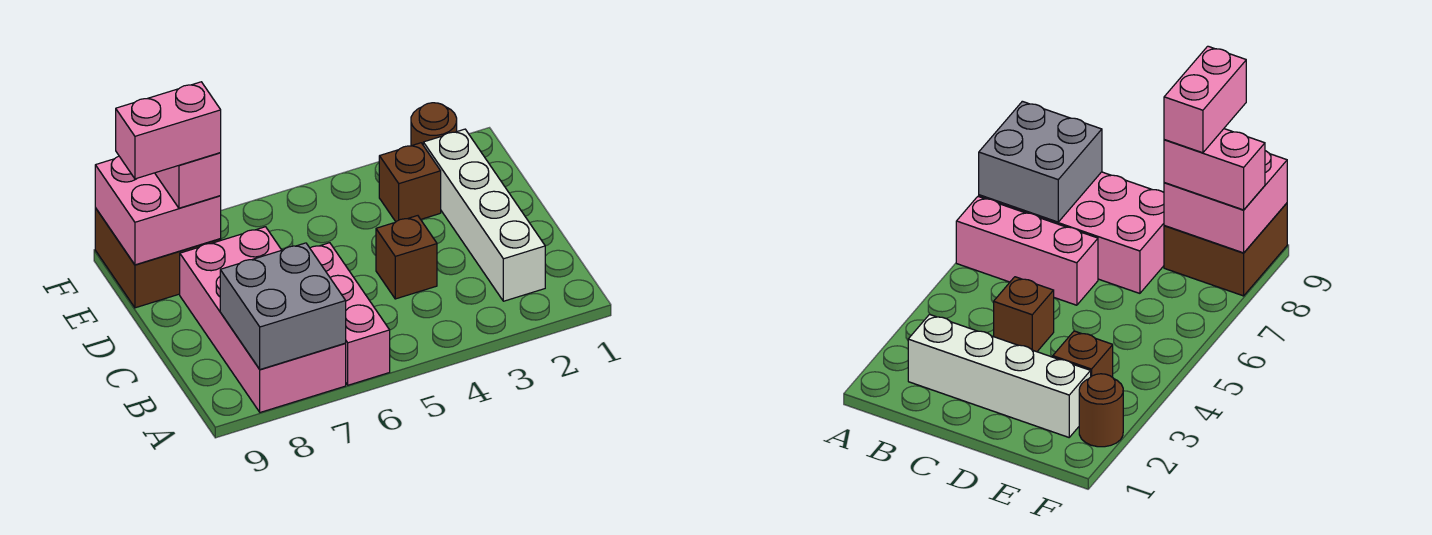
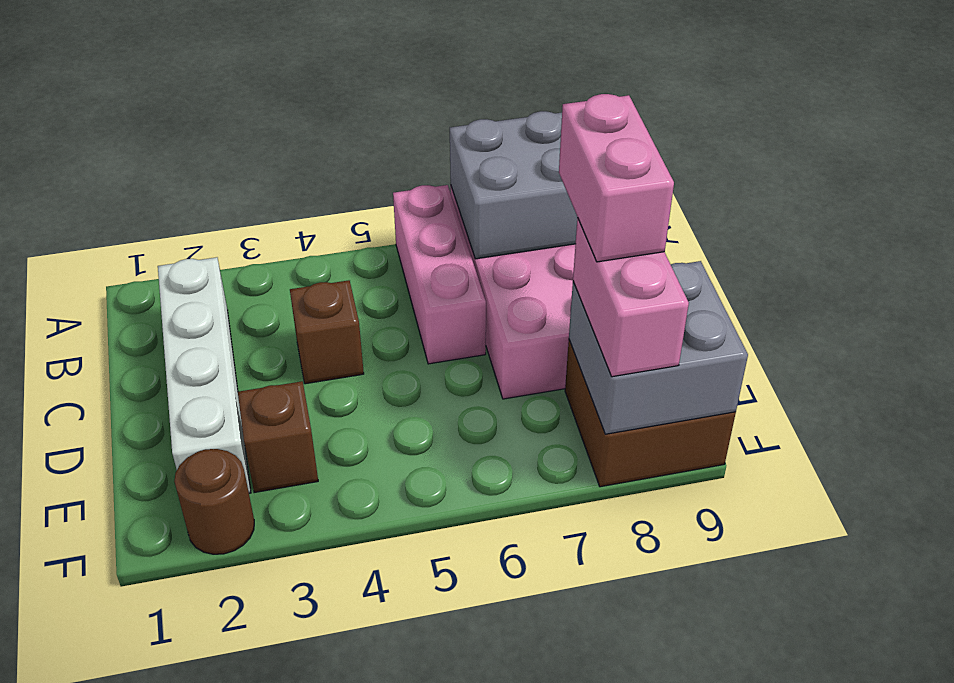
pink brick E8:F9 level 2 -> grey brick E8:F9 level 2
pink brick E8:E9 level 4 -> pink brick D8:E8 level 4

